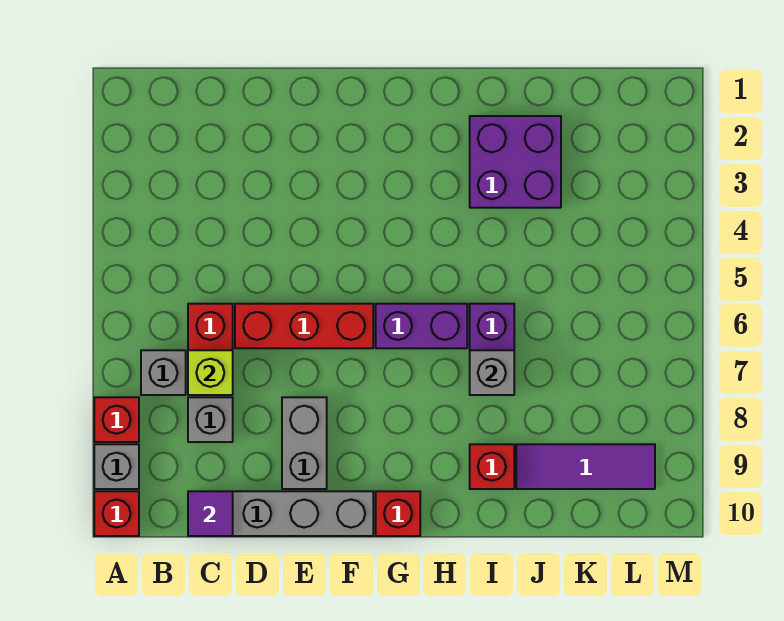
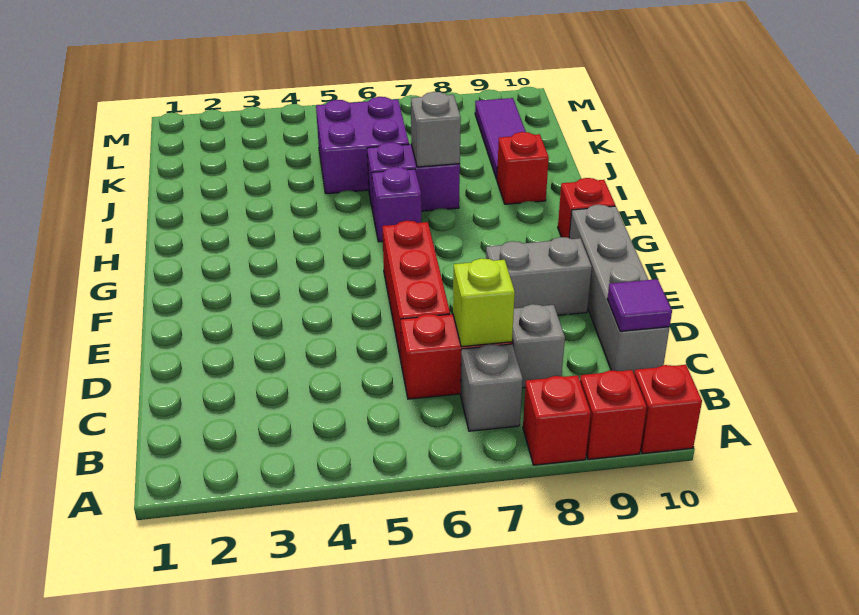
grey brick A9 level 1 -> red brick A9 level 1
purple brick G6:H6 level 1 -> purple brick H6 level 1
purple brick I2:J3 level 1 -> purple brick J5:K6 level 1

